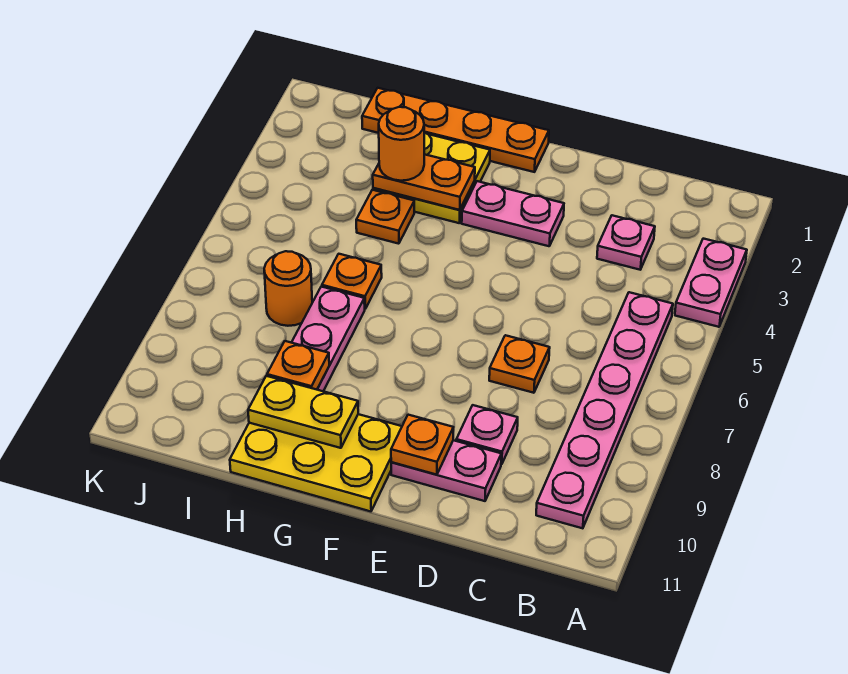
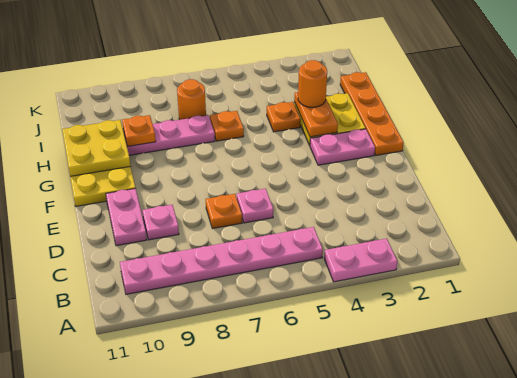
pink plate C3 level 1 -> pink plate D6 level 1
pink plate E3:F3 level 1 -> pink plate F2:F3 level 1
orange plate E10 level 2 -> none
yellow plate G10:H10 level 2 -> yellow plate G10:H11 level 2

